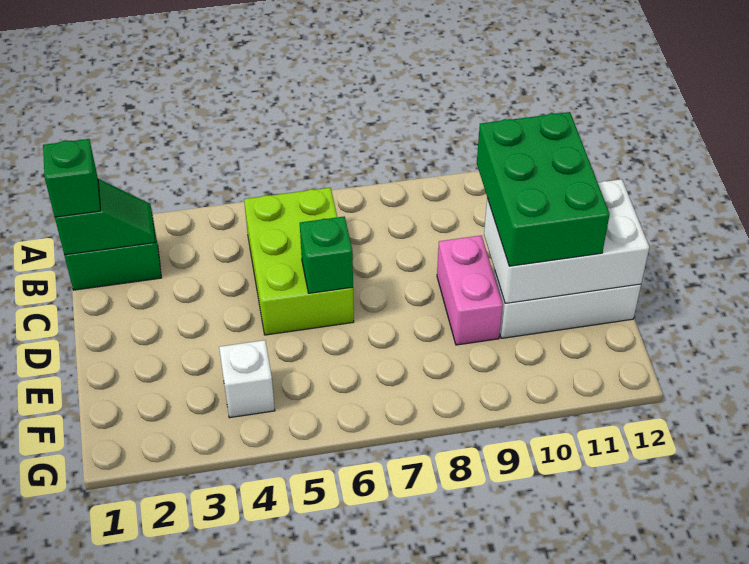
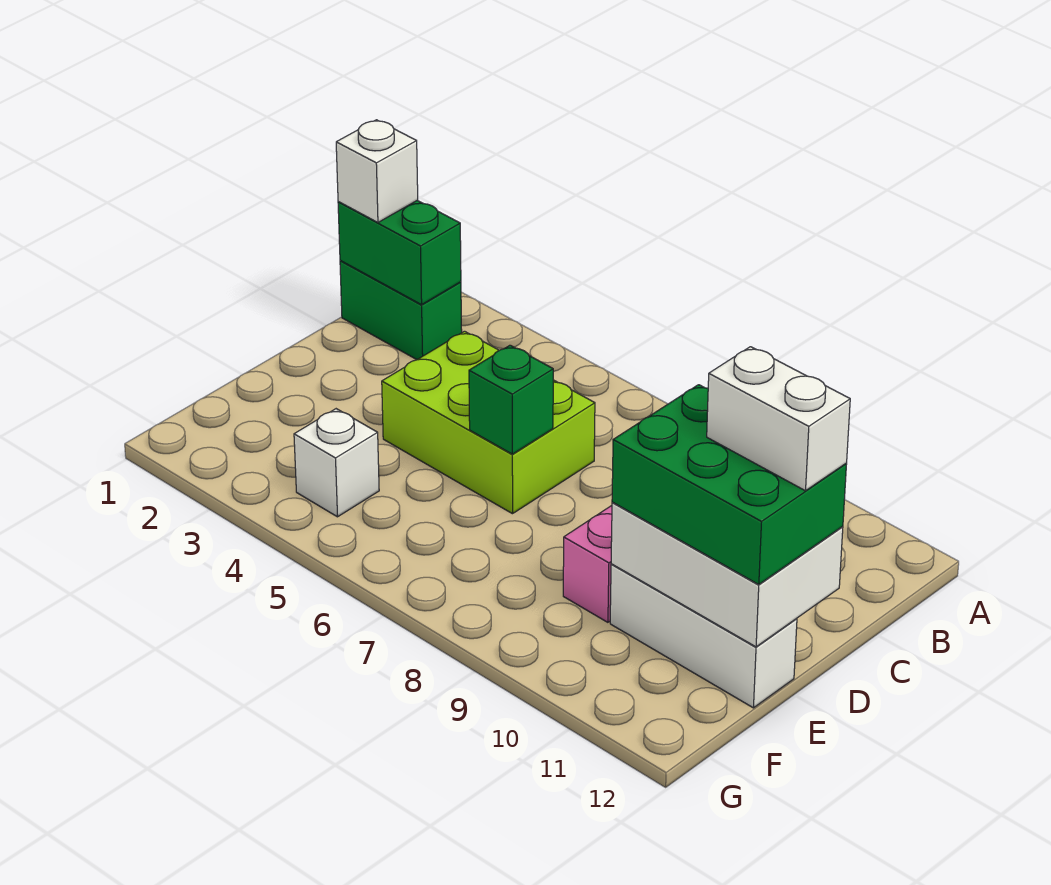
green slope B1:B2 level 2 top 1 -> green brick B1:B2 level 2
green brick B1 level 3 -> white brick B1 level 3
lime brick B5:D6 level 1 -> lime brick C4:D6 level 1
green brick C10:E11 level 3 -> green brick D10:E12 level 3
none -> white brick D11:D12 level 4

